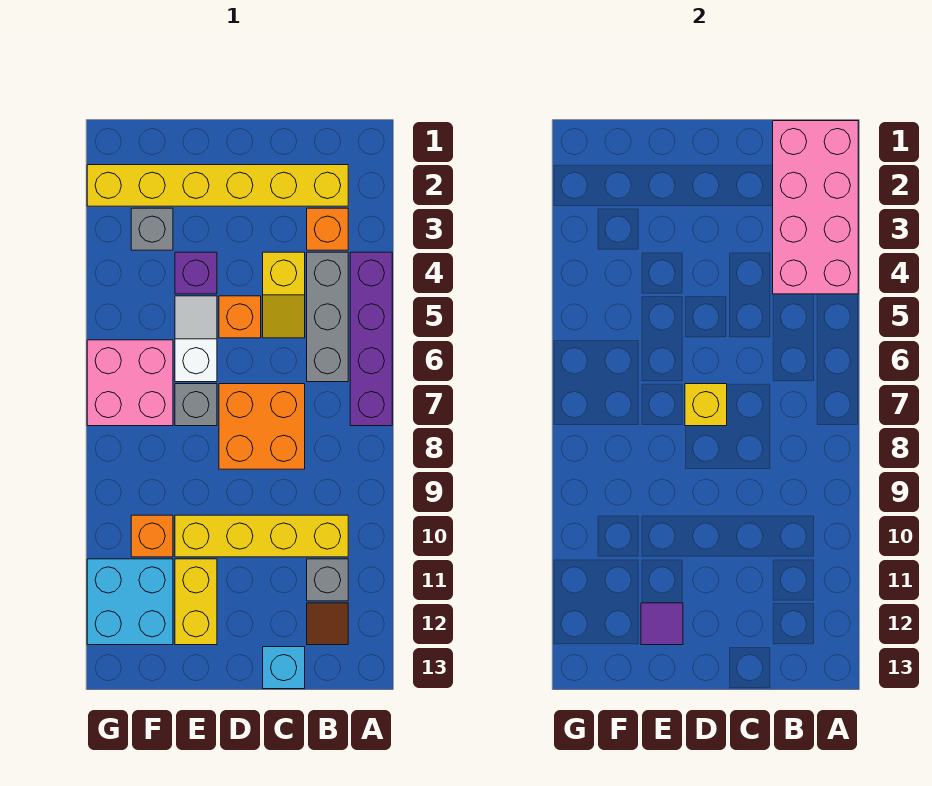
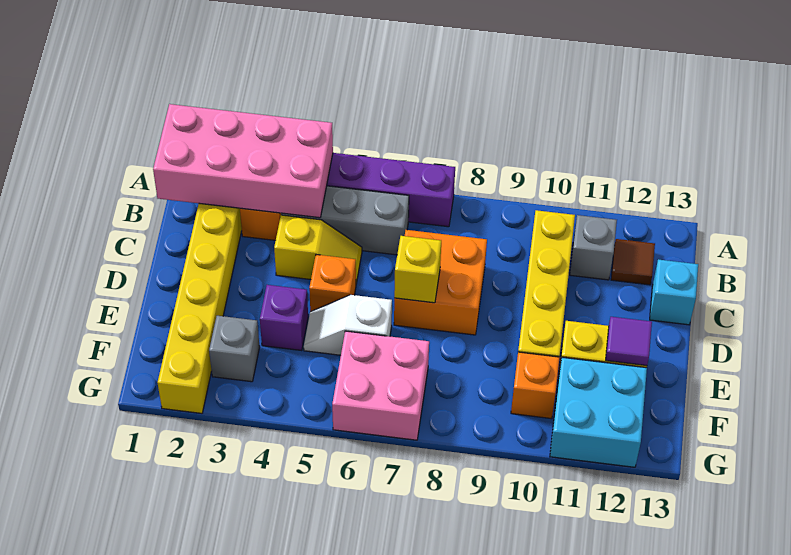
grey brick E7 level 1 -> none

